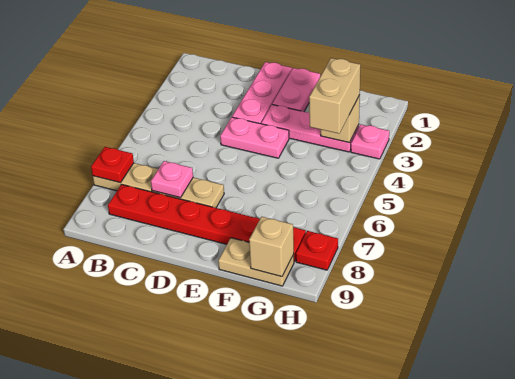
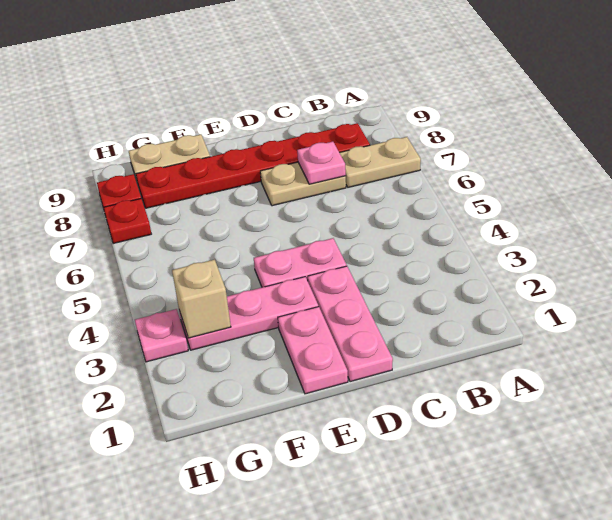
red plate A7 level 2 -> red plate H7 level 1
tan brick G3:G4 level 3 -> none
tan brick G9 level 2 -> none

